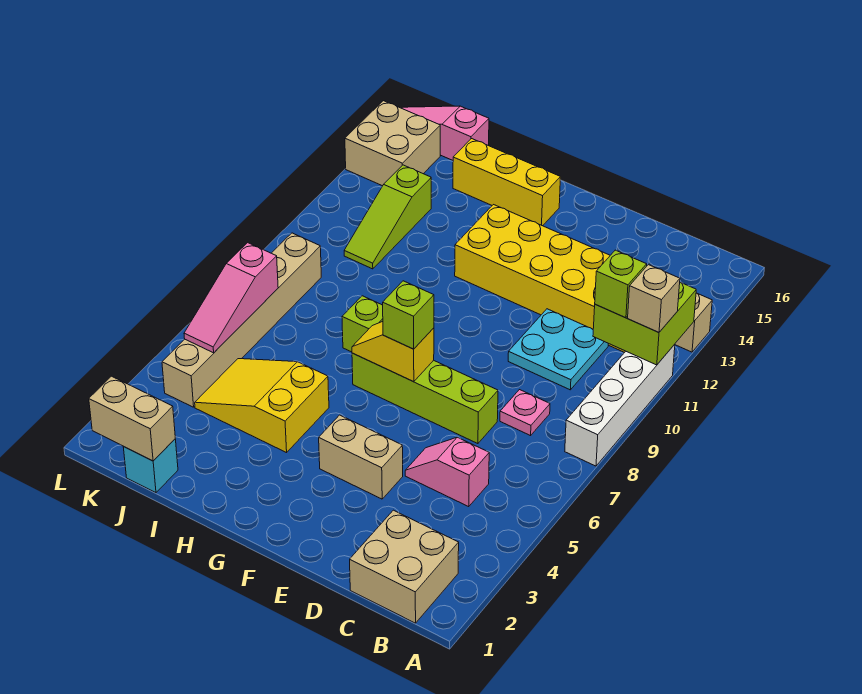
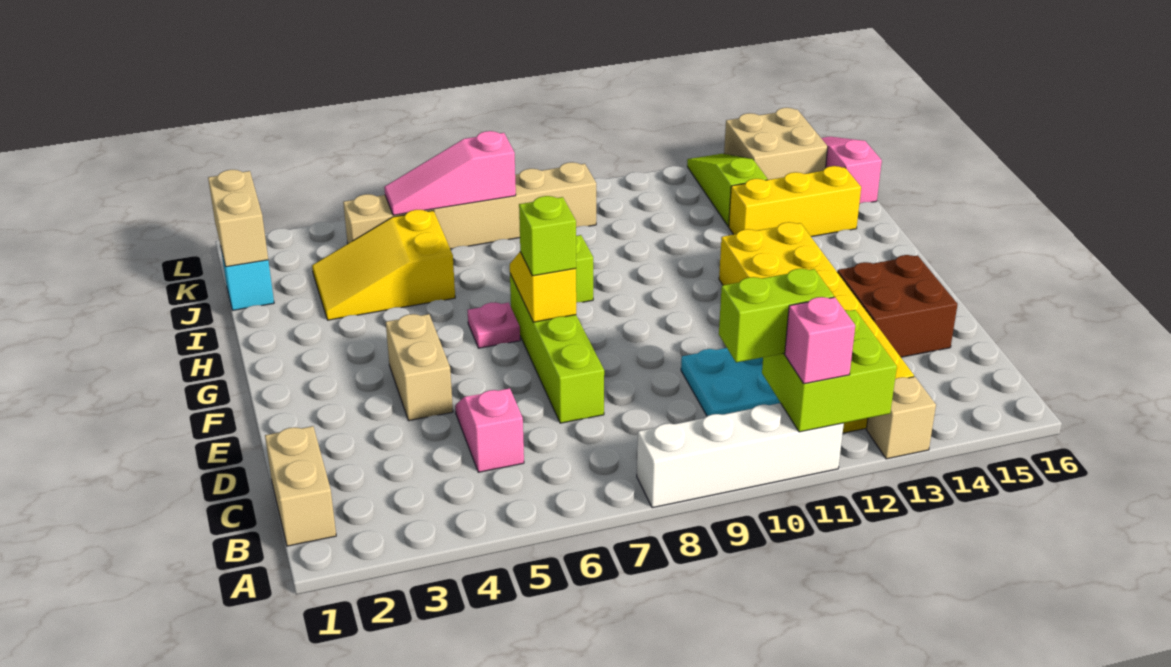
tan brick A11 level 3 -> pink brick A11 level 3
tan brick B1:C2 level 1 -> tan brick B1:C1 level 1
lime brick B11 level 3 -> lime brick B10:B11 level 3
pink plate C8 level 1 -> pink plate G6 level 1
none -> brown brick D14:E15 level 1
yellow brick G15:I15 level 1 -> yellow brick I13:I15 level 1
yellow slope H4:J5 level 1 top H -> yellow slope I3:J5 level 1 top 5
lime slope J11:J13 level 1 top 13 -> lime slope J13:L13 level 1 top J

